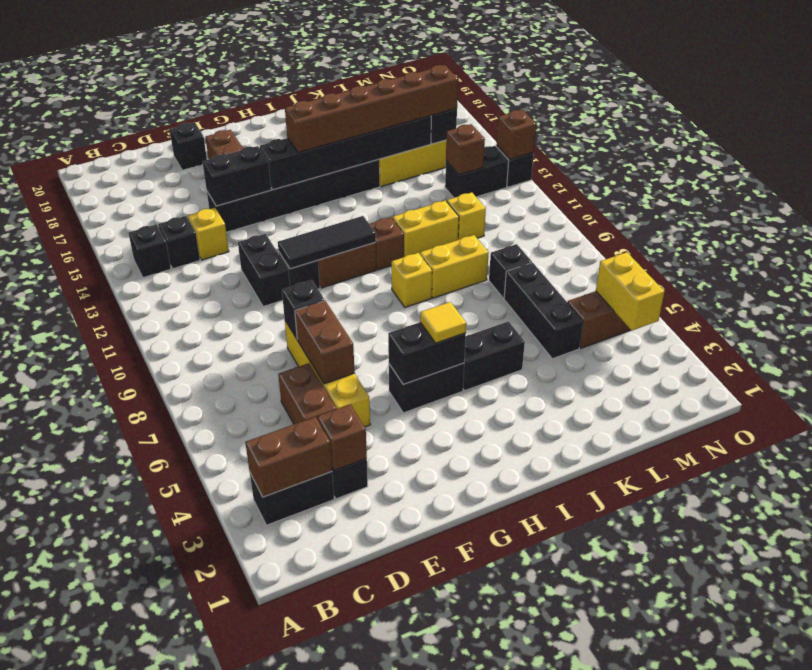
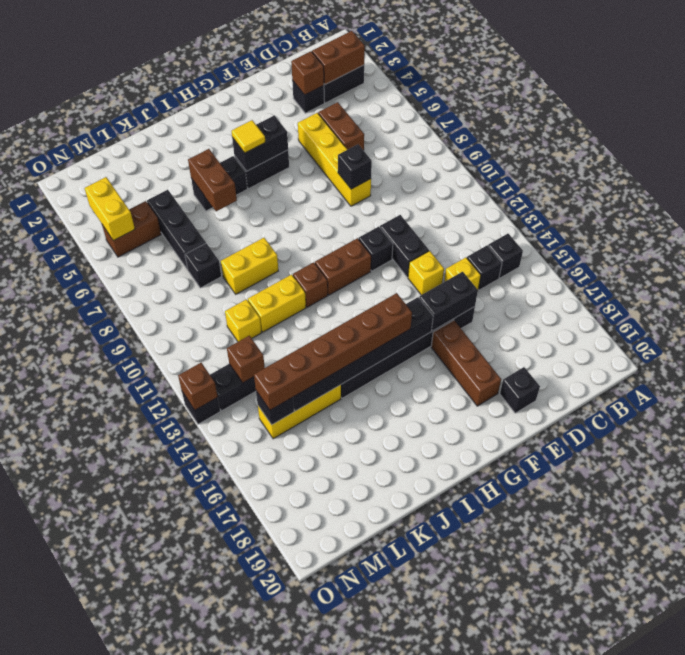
brown brick E6:E7 level 2 -> brown brick J5:J6 level 2
black tile F11:H11 level 2 -> none
yellow brick I9 level 1 -> yellow brick E13 level 1

